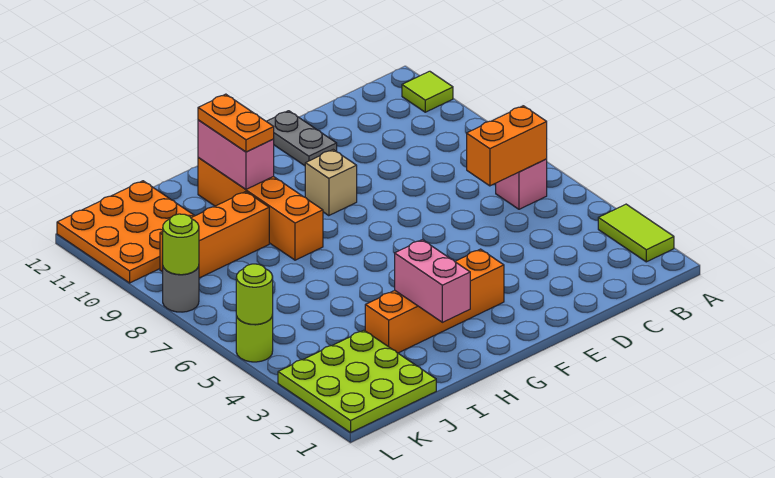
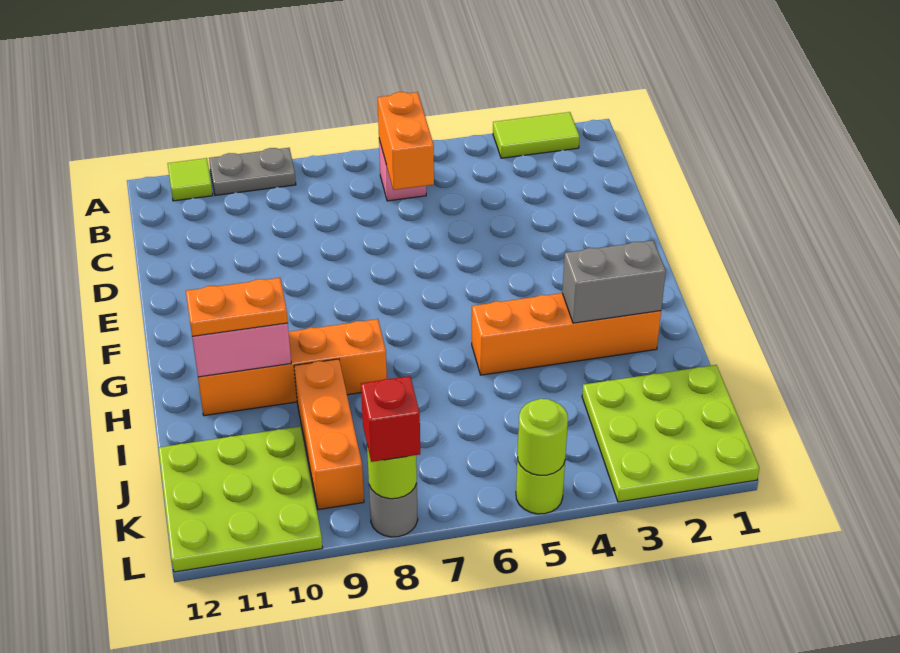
grey plate E11:E12 level 1 -> grey plate A9:A10 level 1
orange brick F3:I3 level 1 -> orange brick H2:H5 level 1
tan brick F9 level 1 -> none
pink brick H2:H3 level 2 -> grey brick H2:H3 level 2
orange plate J10:L12 level 1 -> lime plate J10:L12 level 1
none -> red brick L8 level 3

